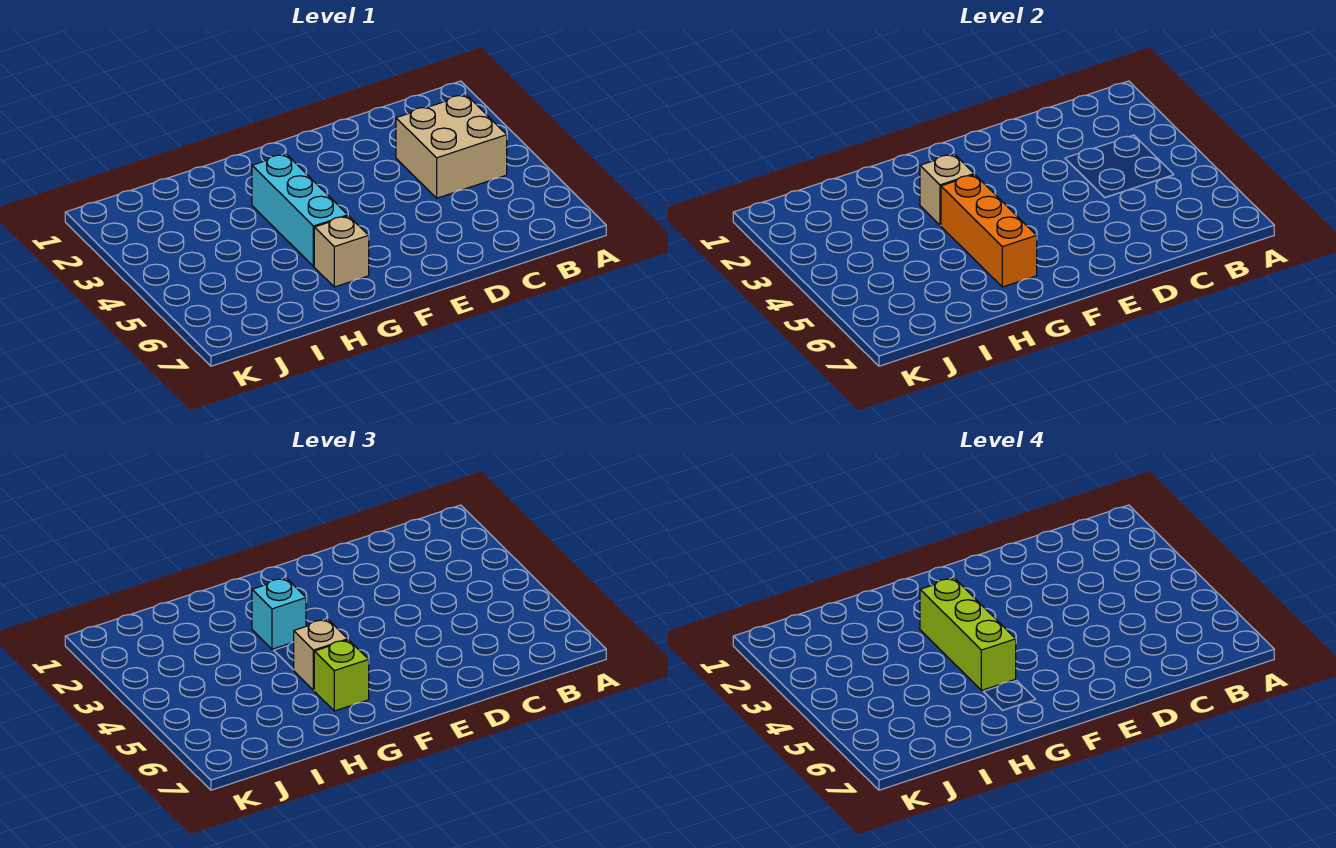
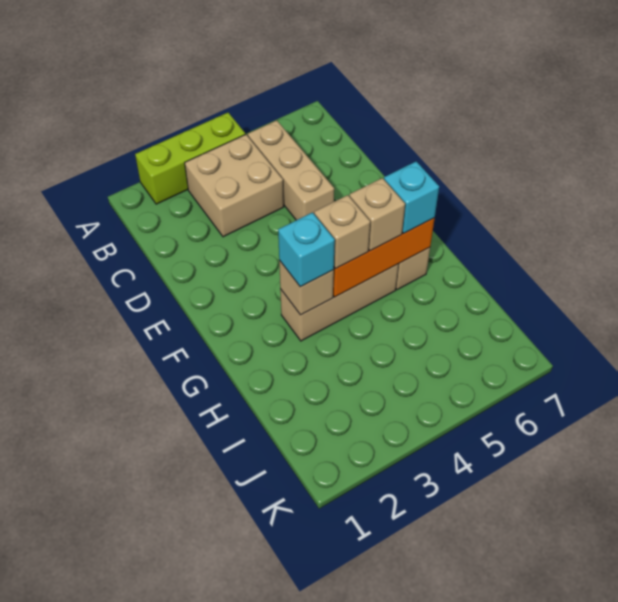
none -> tan brick B5:D5 level 1
cyan brick G3:G5 level 1 -> tan brick G3:G5 level 1
lime brick G3:G5 level 4 -> lime brick A2:A4 level 1
none -> tan brick G4 level 3
lime brick G6 level 3 -> cyan brick G6 level 3

